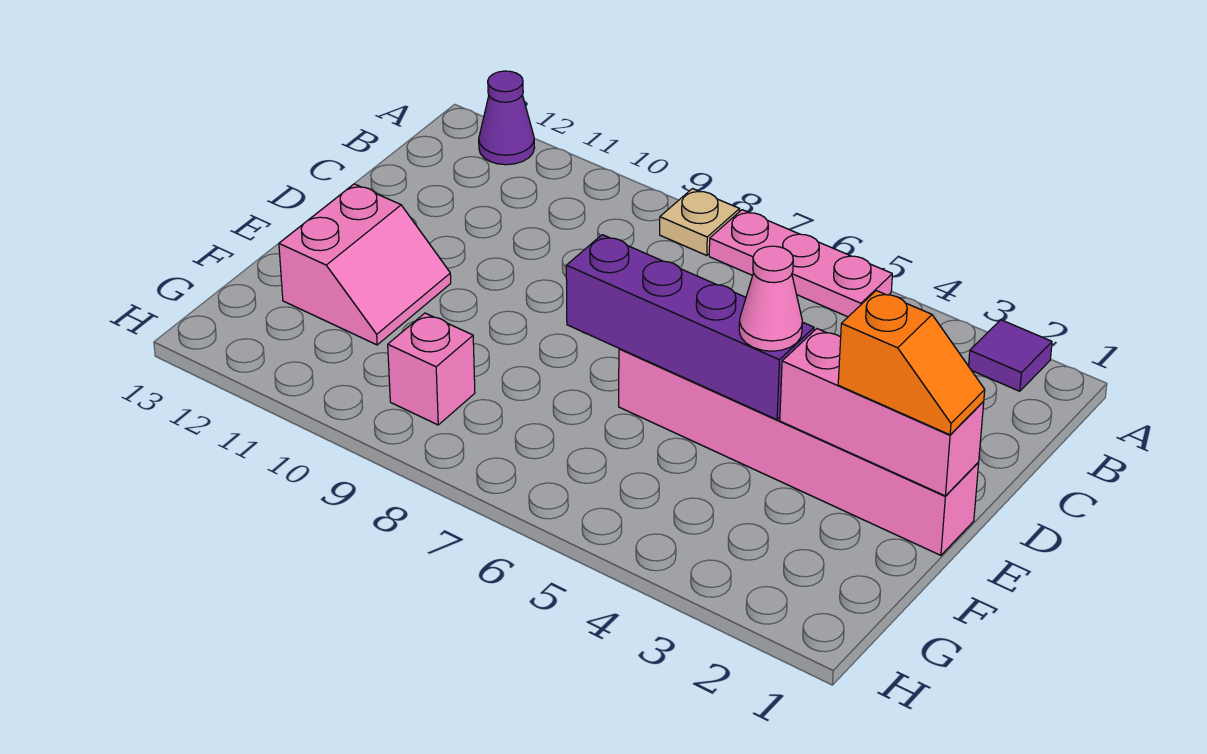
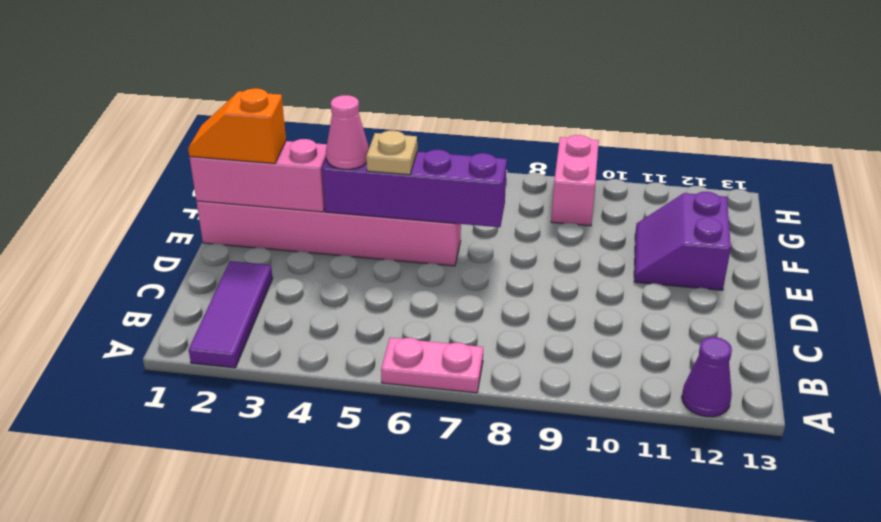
purple tile A2 level 1 -> purple tile A2:C2 level 1
pink plate A5:A7 level 1 -> pink plate A6:A7 level 1
tan plate A8 level 1 -> tan plate E5 level 3
pink slope E11:F12 level 1 top 12 -> purple slope E11:F12 level 1 top 12
pink brick G9 level 1 -> pink brick G9:H9 level 1

